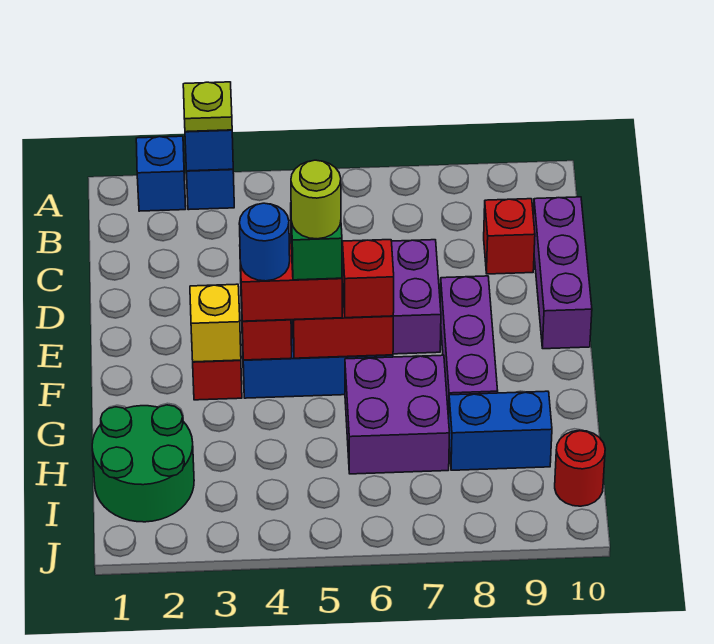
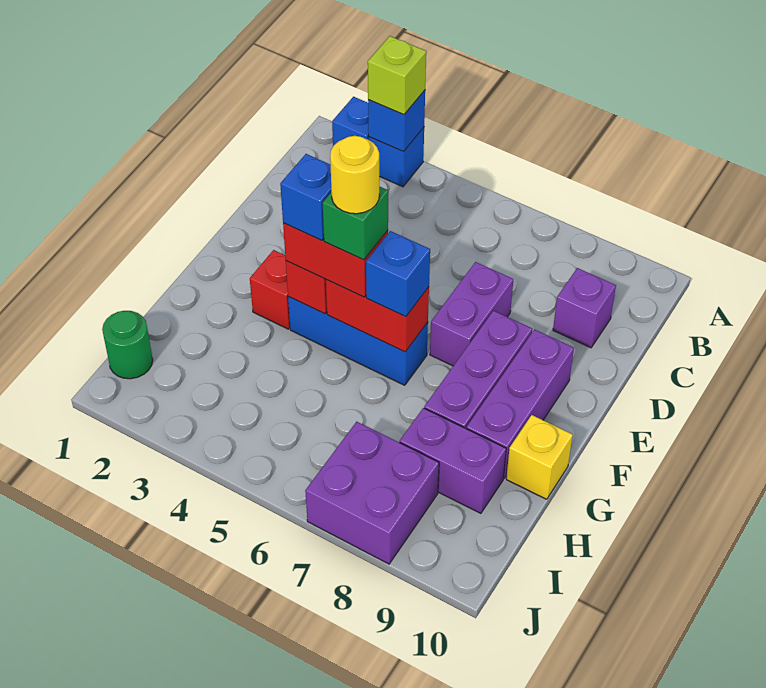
lime plate A3 level 3 -> lime brick A3 level 3
red brick C9 level 1 -> purple brick C9 level 1
purple brick C10:E10 level 1 -> purple brick E9:G9 level 1
yellow brick F3 level 2 -> yellow brick G10 level 1
blue round brick F4 level 4 -> blue brick F4 level 4
lime round brick F5 level 5 -> yellow round brick F5 level 5
red brick F6 level 3 -> blue brick F6 level 3
purple brick G6:H7 level 1 -> purple brick I7:J8 level 1
green round brick H1:I2 level 1 -> green round brick I1 level 1
blue brick H8:H9 level 1 -> purple brick H8:H9 level 1
red round brick I10 level 1 -> none

